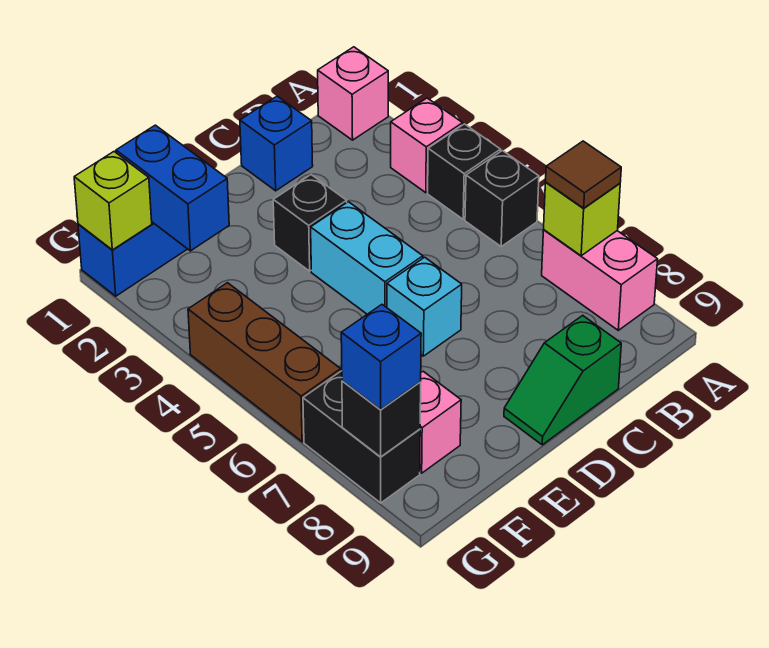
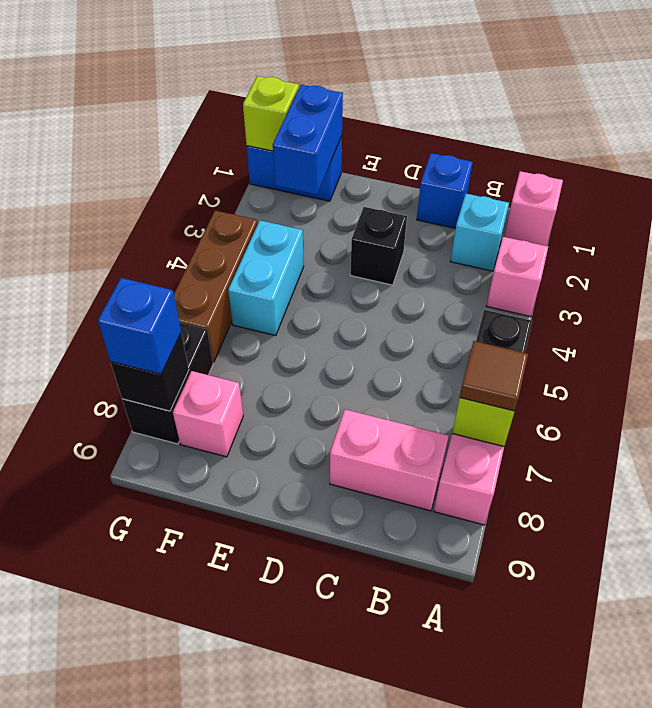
black brick A4 level 1 -> none
none -> pink brick B8:C8 level 1
green slope C9:D9 level 1 top C -> none
cyan brick D4:D5 level 1 -> cyan brick F4:F5 level 1
cyan brick D6 level 1 -> cyan brick B2 level 1

